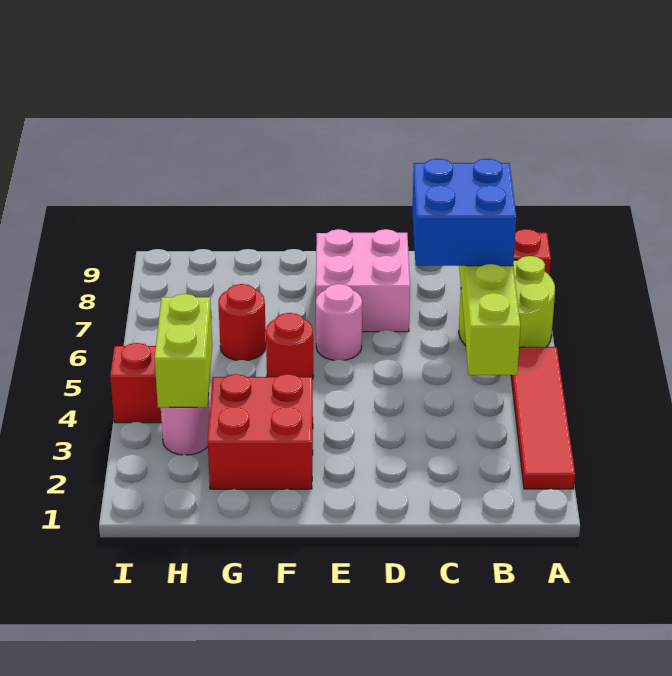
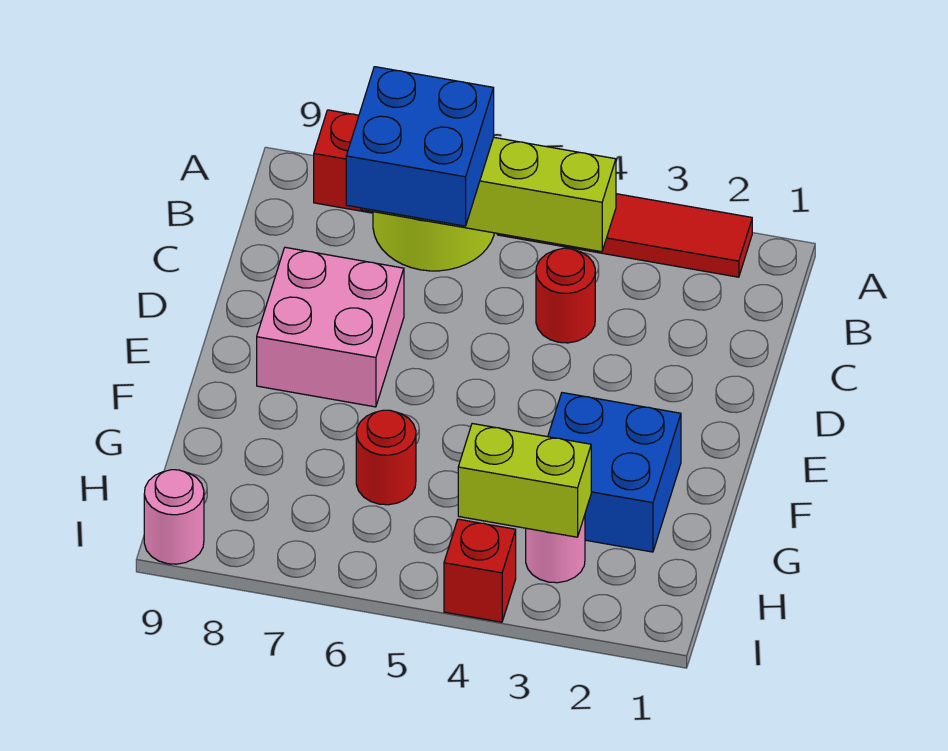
pink round brick E6 level 1 -> pink round brick I9 level 1
red brick F2:G3 level 1 -> blue brick F2:G3 level 1
red round brick F5 level 1 -> red round brick C4 level 1

